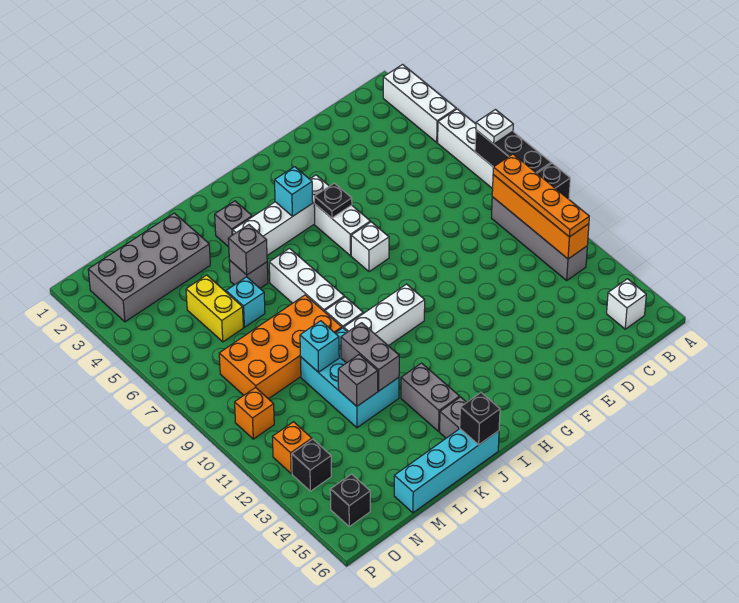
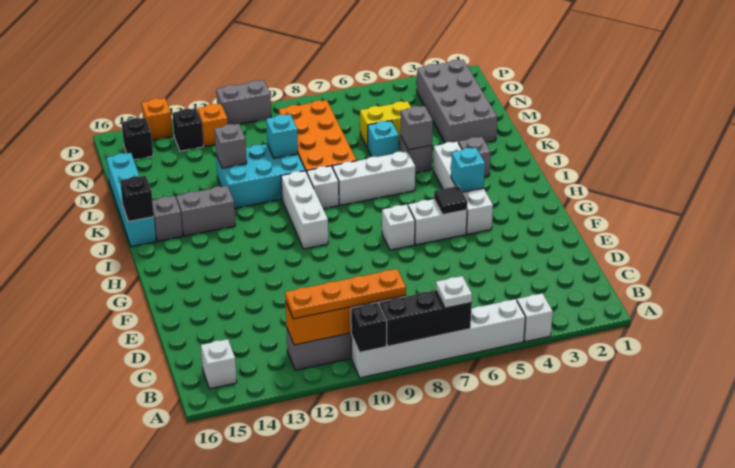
white brick A2:A4 level 1 -> white brick A4 level 1
black plate G5 level 2 -> black tile G5 level 2
grey brick K11:K12 level 2 -> grey brick P10:P11 level 1
orange brick O10 level 1 -> orange brick P14 level 1

